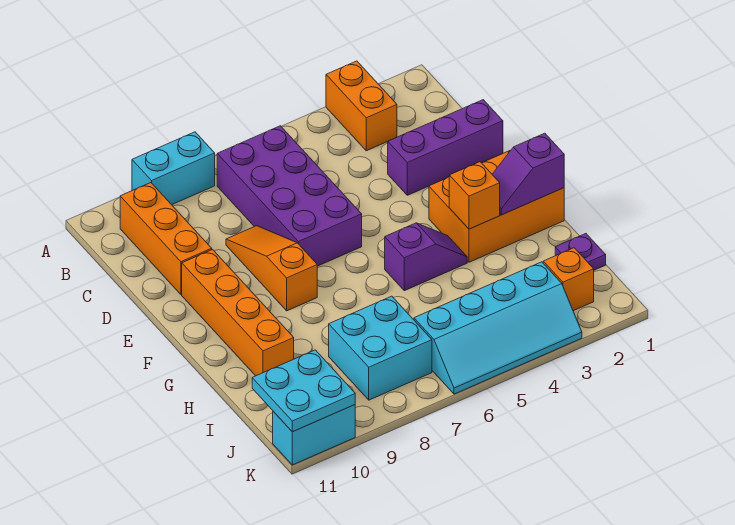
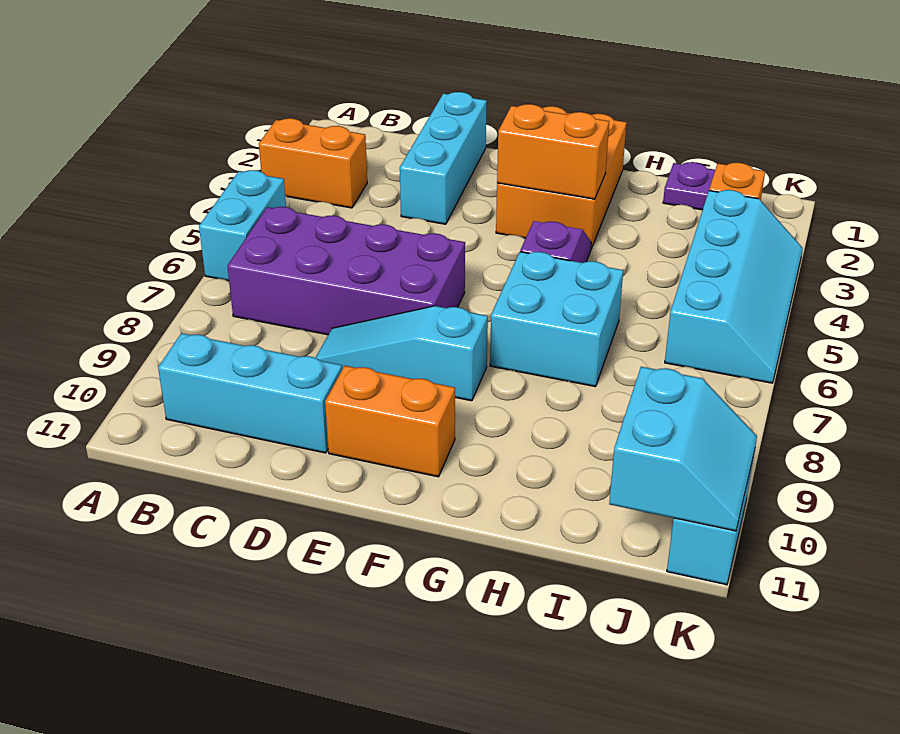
cyan brick A8:A9 level 1 -> cyan brick A5:A6 level 1
orange brick B10:D10 level 1 -> cyan brick B10:D10 level 1
purple brick D1:D3 level 1 -> cyan brick D1:D3 level 1
orange slope D8:F8 level 1 top F -> cyan slope D8:F8 level 1 top F
orange brick E10:H10 level 1 -> orange brick E10:F10 level 1
purple slope G1:G2 level 2 top 1 -> none
orange brick G3 level 2 -> orange brick F3:G3 level 2
cyan brick I7:J8 level 1 -> cyan brick G6:H7 level 1
cyan plate J10:K11 level 2 -> cyan slope J10:K11 level 2 top J

